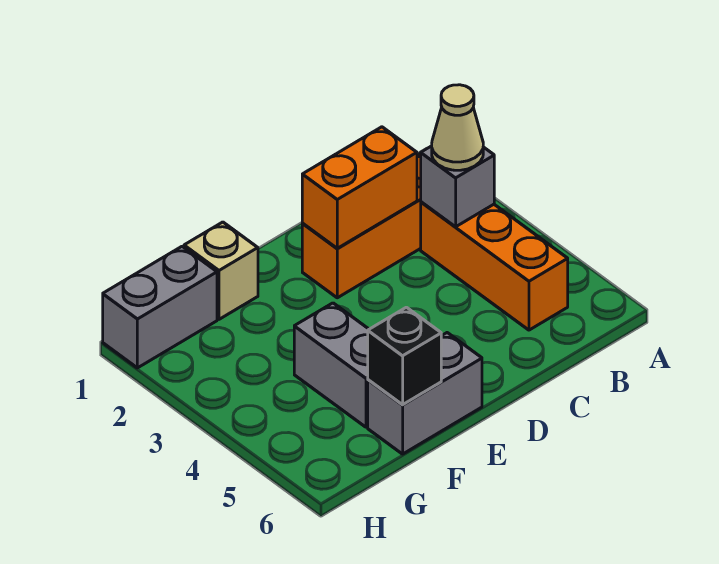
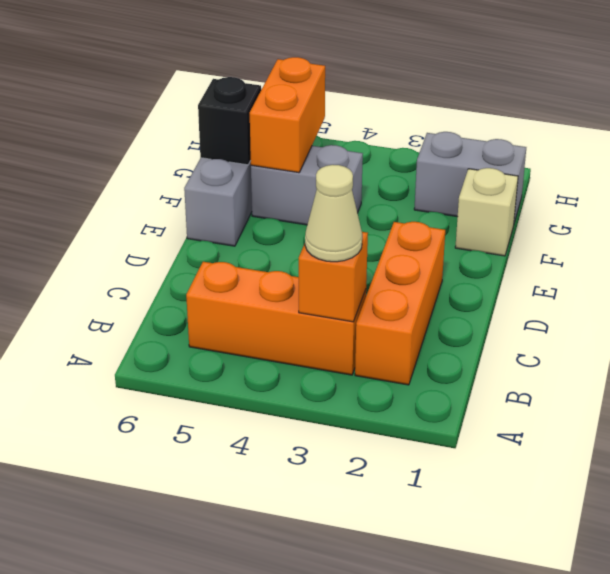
grey brick B3 level 2 -> orange brick B3 level 2
orange brick C2:D2 level 2 -> orange brick F5:G5 level 2
grey brick G1:H1 level 1 -> grey brick G1:G2 level 1

